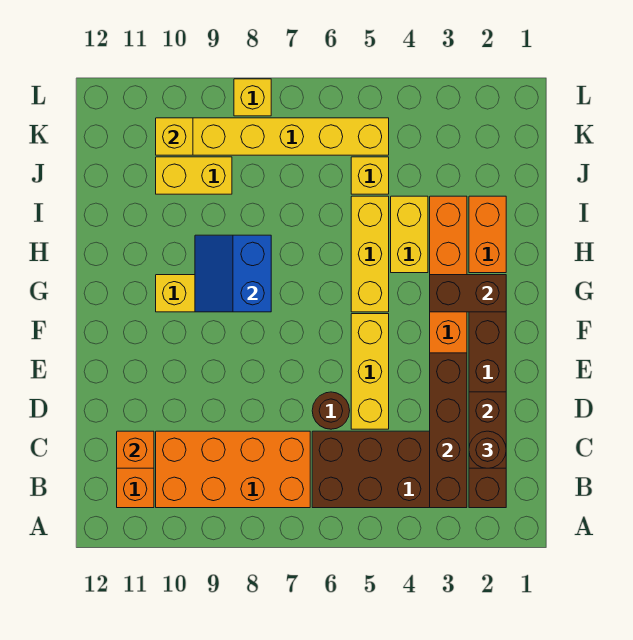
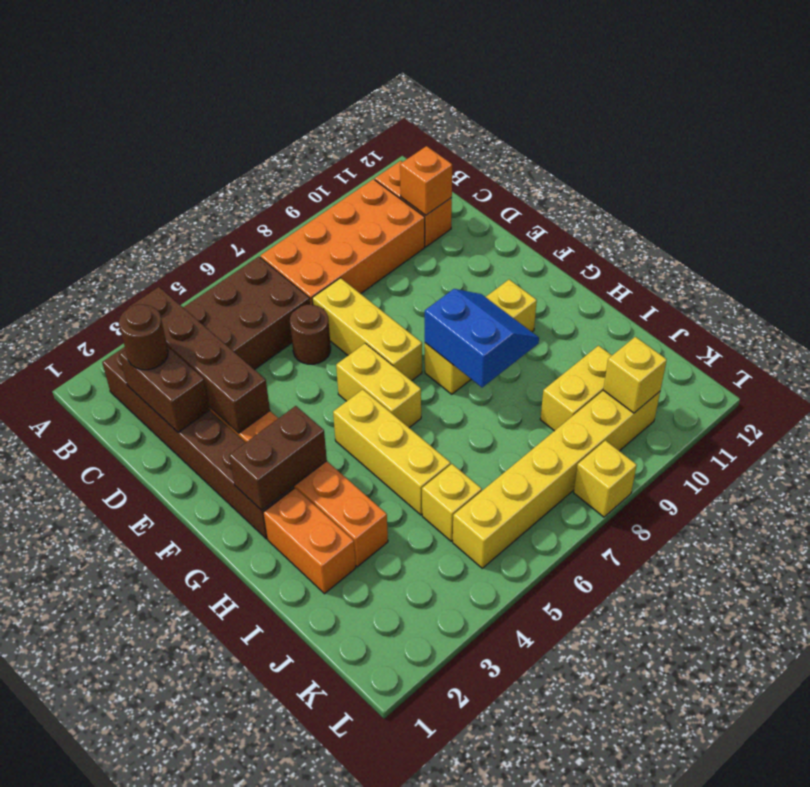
yellow brick D5:F5 level 1 -> yellow brick D7:F7 level 1
yellow brick H4:I4 level 1 -> yellow brick F6:G6 level 1

